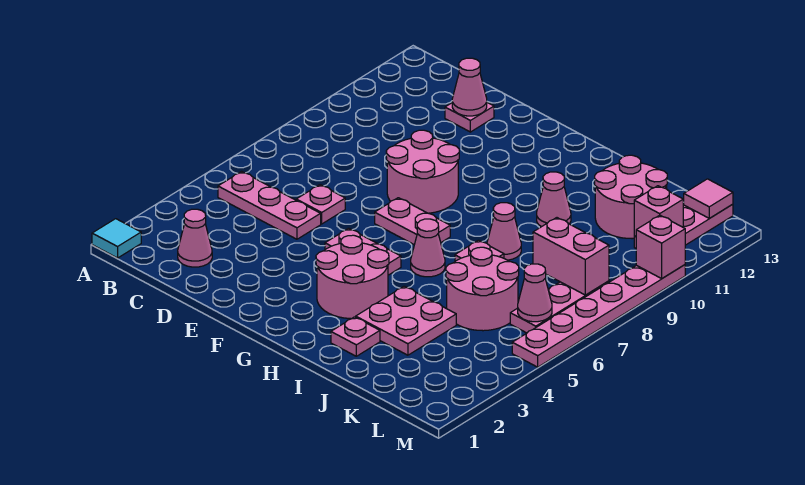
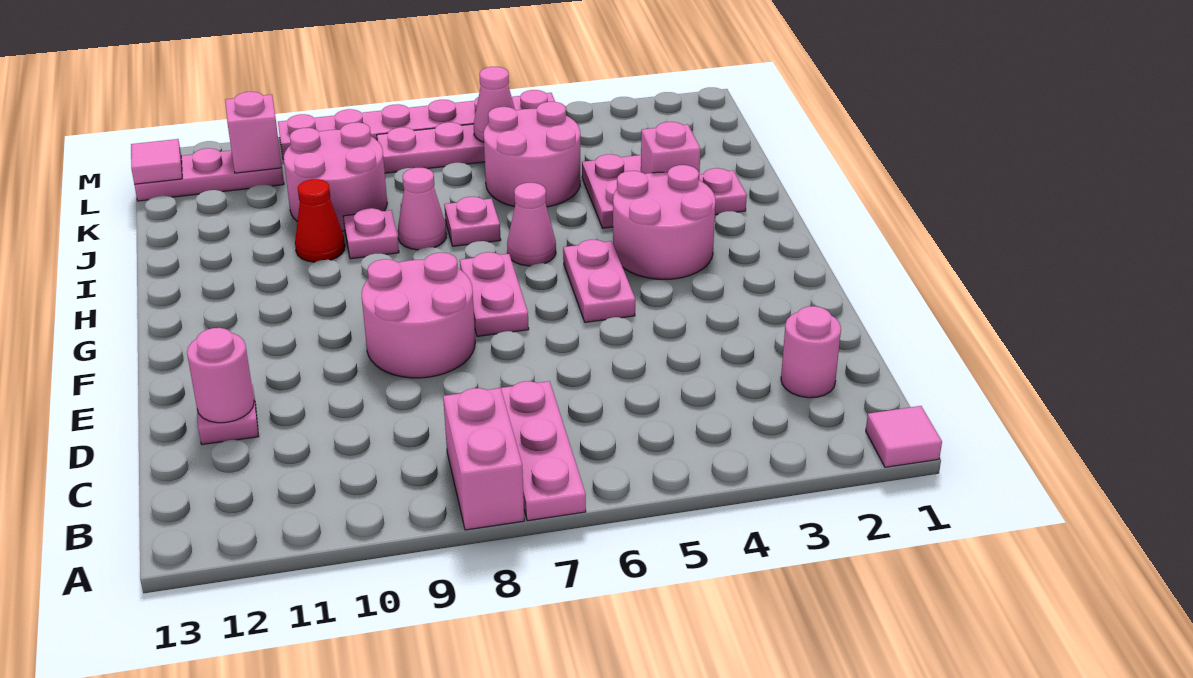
cyan tile A1 level 1 -> pink tile A1 level 1
pink plate B5:D5 level 1 -> pink plate A7:C7 level 1
pink cone C2 level 1 -> pink round brick C2 level 1
pink plate D6 level 1 -> pink plate I9 level 1
pink cone D12 level 2 -> pink round brick D12 level 2
pink cone I10 level 1 -> red cone I10 level 1
pink round brick J11:K12 level 1 -> pink round brick J9:K10 level 1
pink brick K8:L8 level 2 -> pink brick A8:B8 level 1
pink brick M10 level 2 -> pink brick I3 level 2

